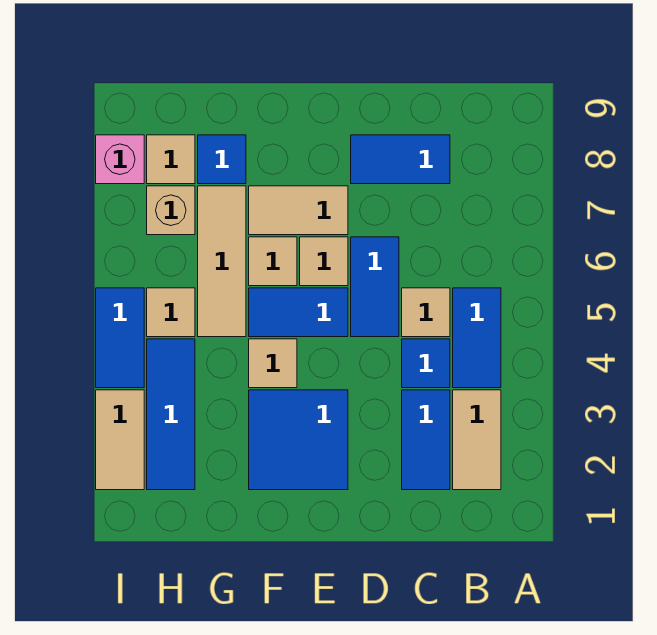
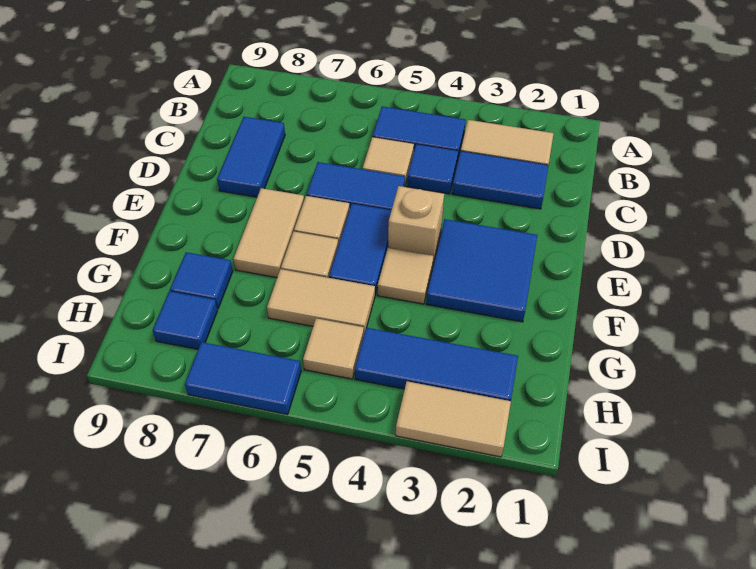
tan tile G5:G7 level 1 -> tan tile G5:G6 level 1
tan brick H7 level 1 -> tan brick E4 level 1
tan tile H8 level 1 -> blue tile H8 level 1
blue tile I4:I5 level 1 -> blue tile I6:I7 level 1
pink brick I8 level 1 -> none

